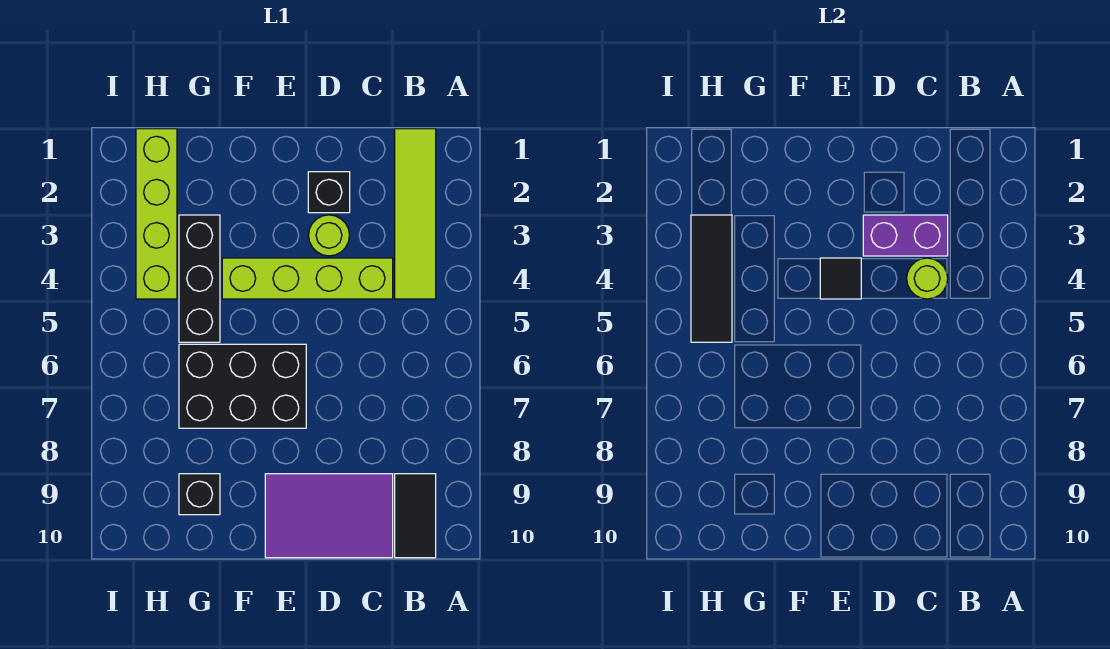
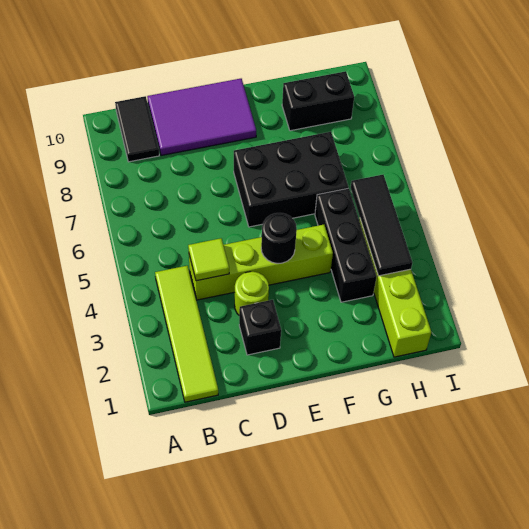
purple brick C3:D3 level 2 -> none
lime round brick C4 level 2 -> lime tile C4 level 2
black tile E4 level 2 -> black round brick E4 level 2
black brick G9 level 1 -> black brick G9:H9 level 1

